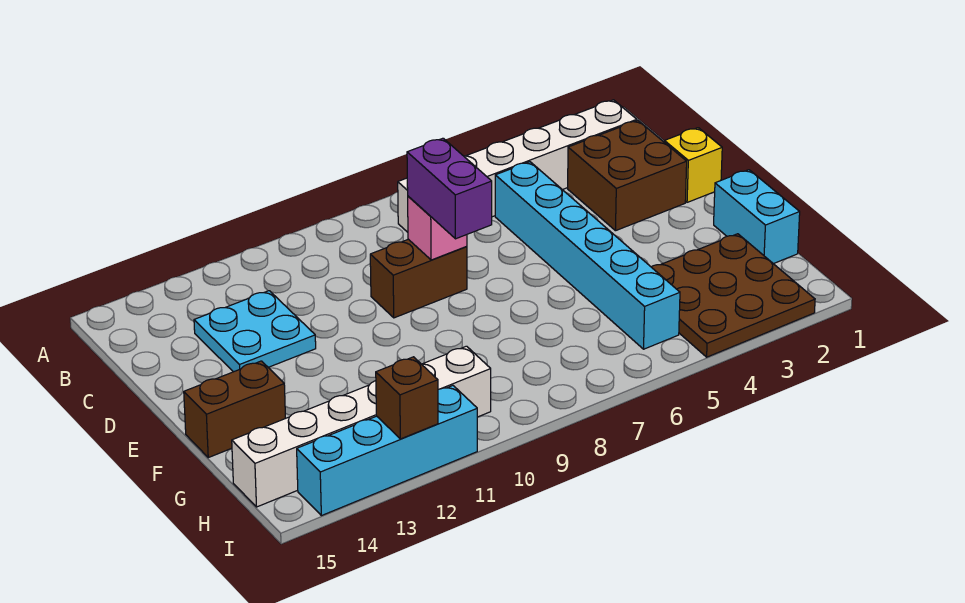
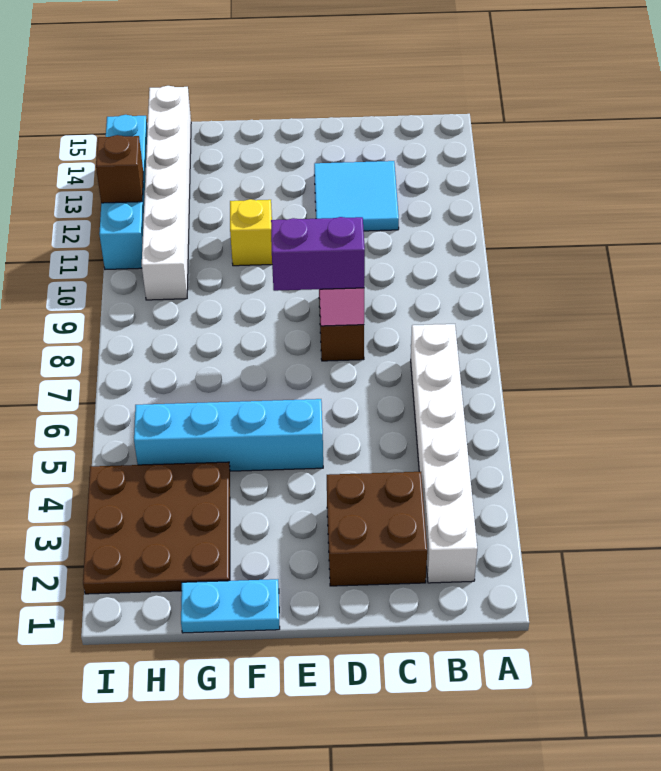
cyan brick C5:H5 level 1 -> cyan brick E5:H5 level 1
cyan plate C12:D13 level 1 -> cyan tile C12:D13 level 1
yellow brick D1 level 1 -> yellow brick F11 level 1
cyan brick F1:G1 level 1 -> cyan plate F1:G1 level 1
brown brick F14:F15 level 1 -> none

